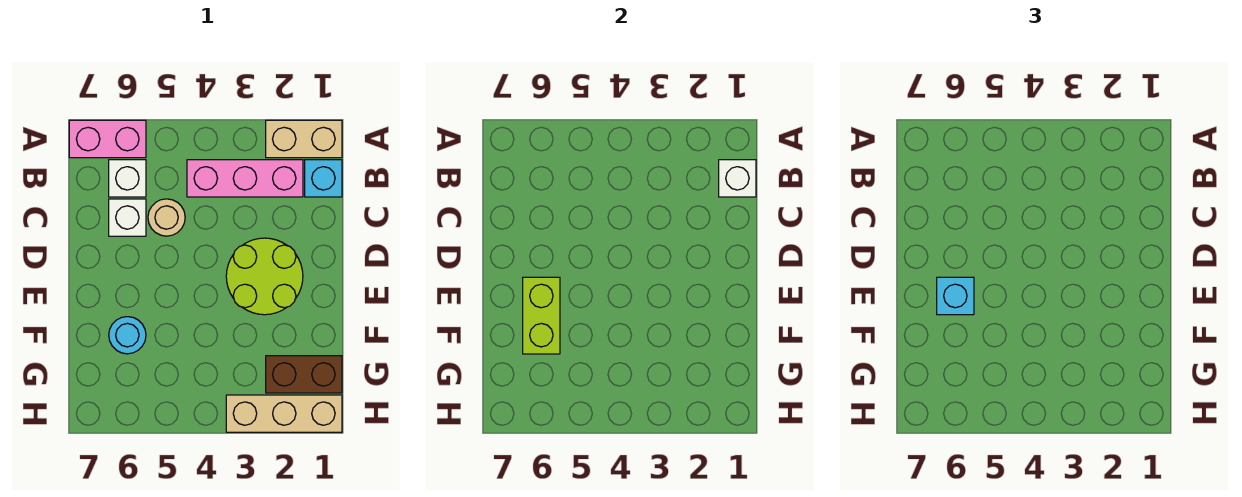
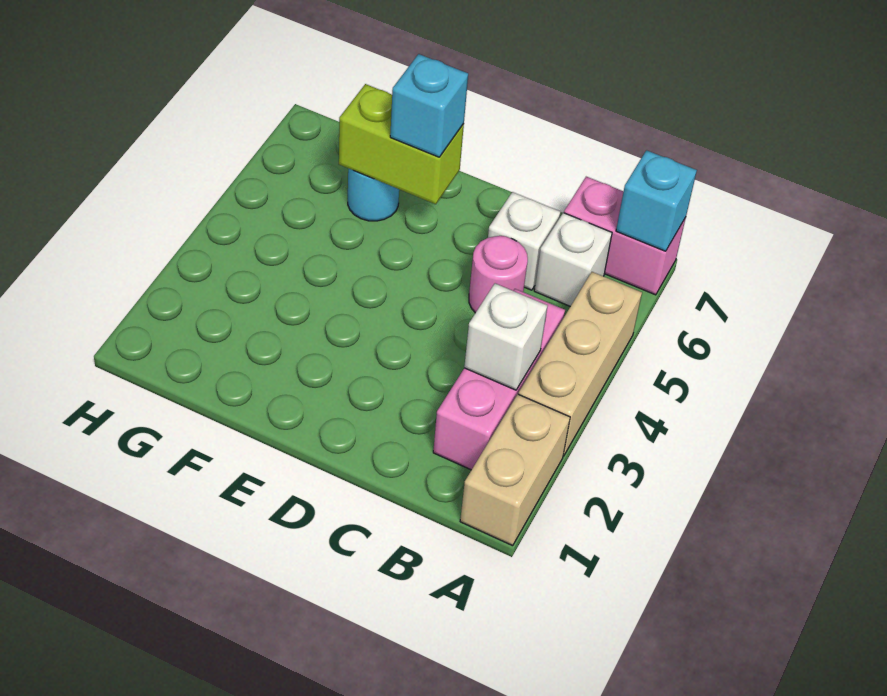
pink brick A6:A7 level 1 -> pink brick A7:B7 level 1
cyan brick B1 level 1 -> cyan brick A7 level 2
white brick B1 level 2 -> white brick B3 level 2
tan round brick C5 level 1 -> pink round brick C5 level 1
lime round brick D2:E3 level 1 -> none
brown brick G1:G2 level 1 -> none
tan brick H1:H3 level 1 -> tan brick A3:A5 level 1

